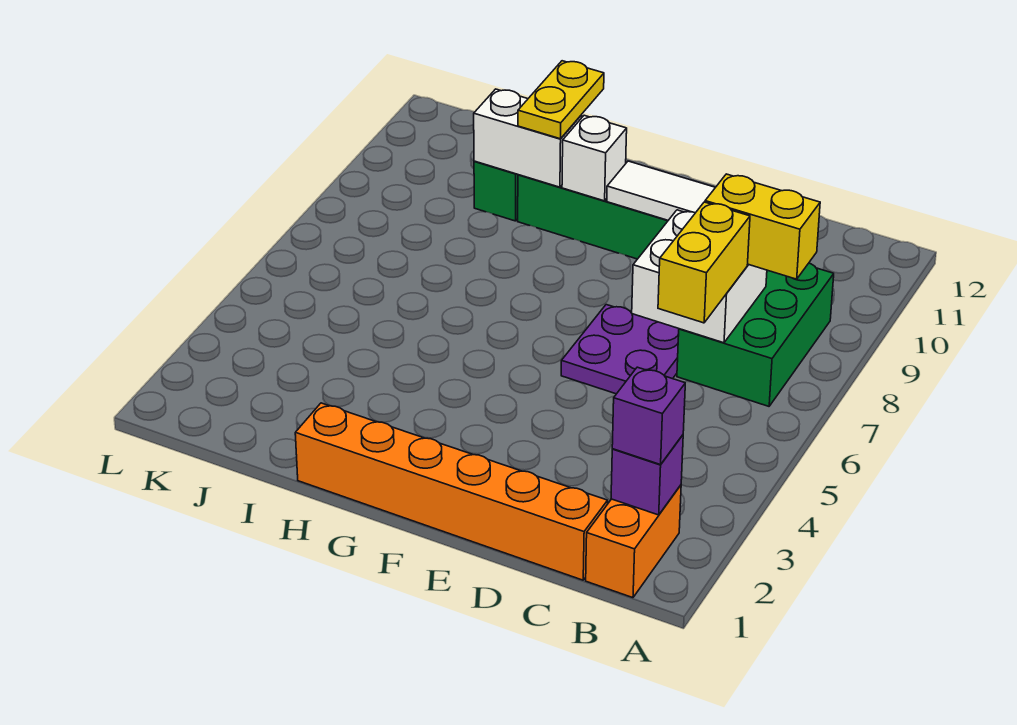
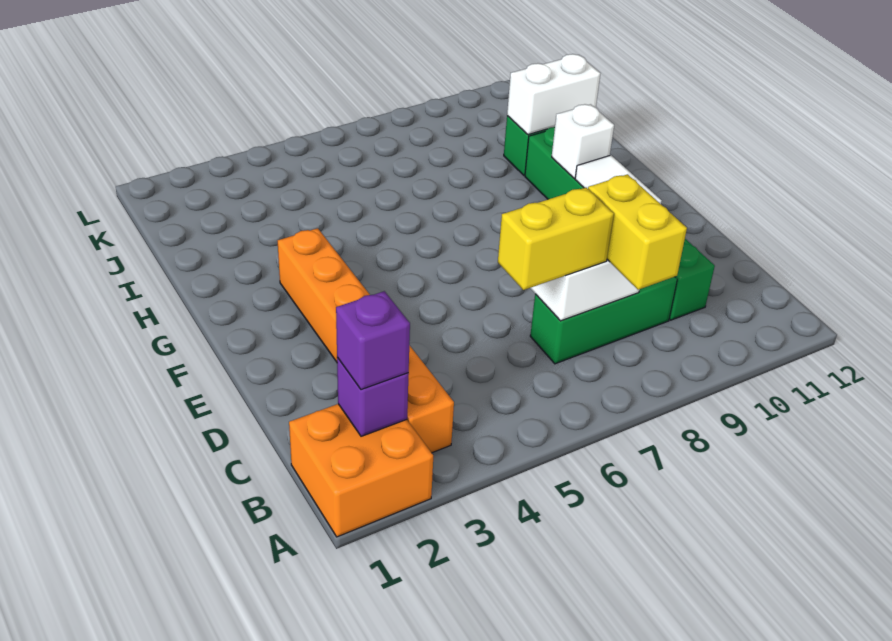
orange brick B1:B2 level 1 -> orange brick A1:B2 level 1
green brick B7:C9 level 1 -> green brick C7:C9 level 1
orange brick C1:H1 level 1 -> orange brick B3:G3 level 1
purple plate D6:E7 level 1 -> none
white brick H10:I10 level 2 -> white brick I10:I11 level 2
yellow plate H10:H11 level 3 -> none

